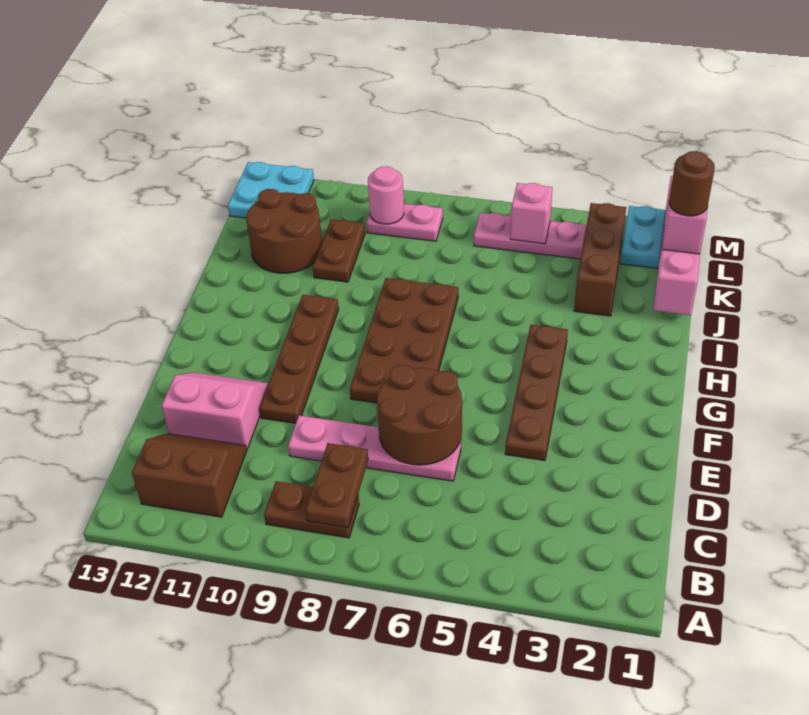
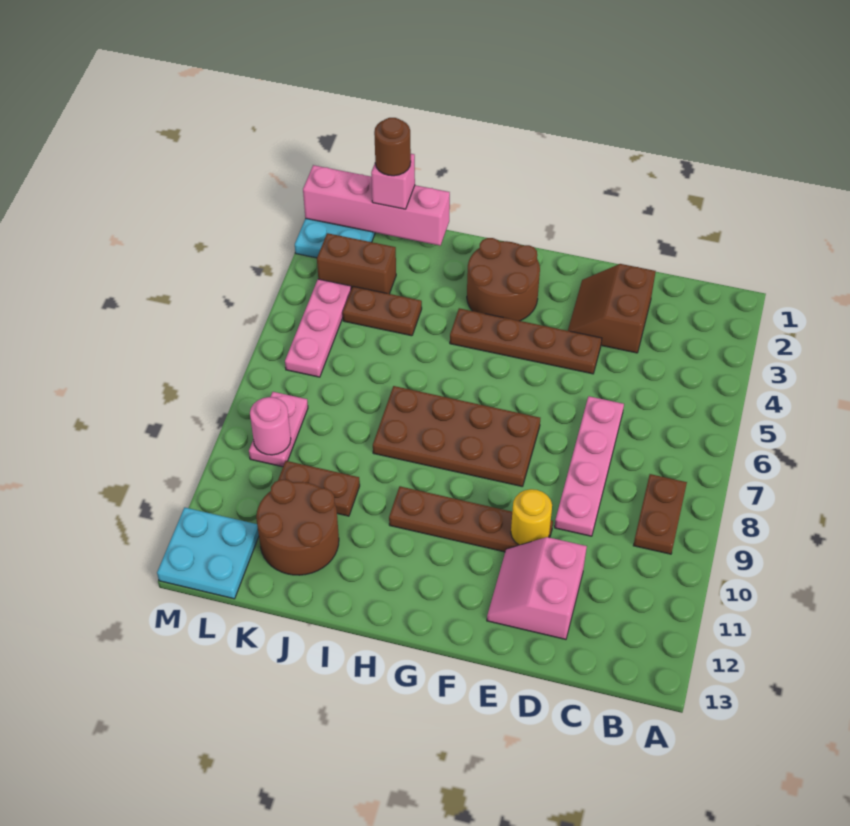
brown plate B8:C8 level 2 -> brown plate J4:K4 level 1
brown slope B11:C12 level 1 top B -> brown slope D2:E3 level 1 top D
brown round brick D6:E7 level 2 -> brown round brick G2:H3 level 1
none -> yellow round brick E10 level 2
brown brick J3:L3 level 1 -> brown brick K3:L3 level 1
pink brick L5 level 2 -> none

